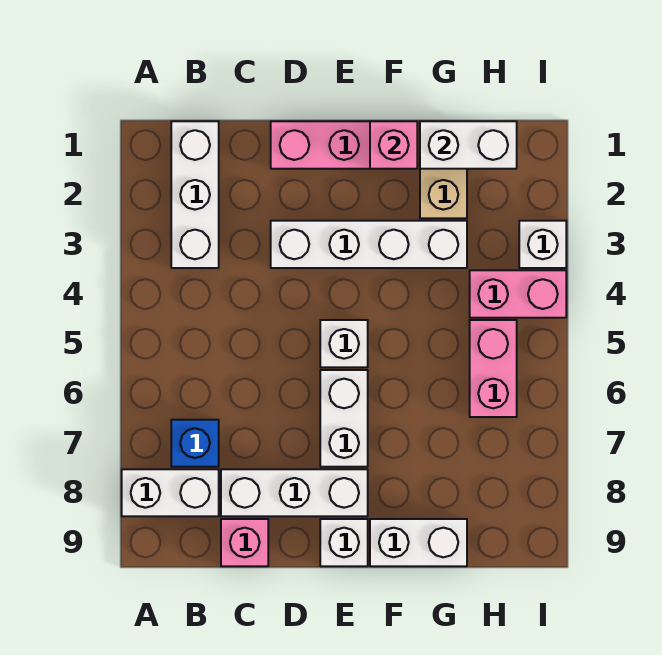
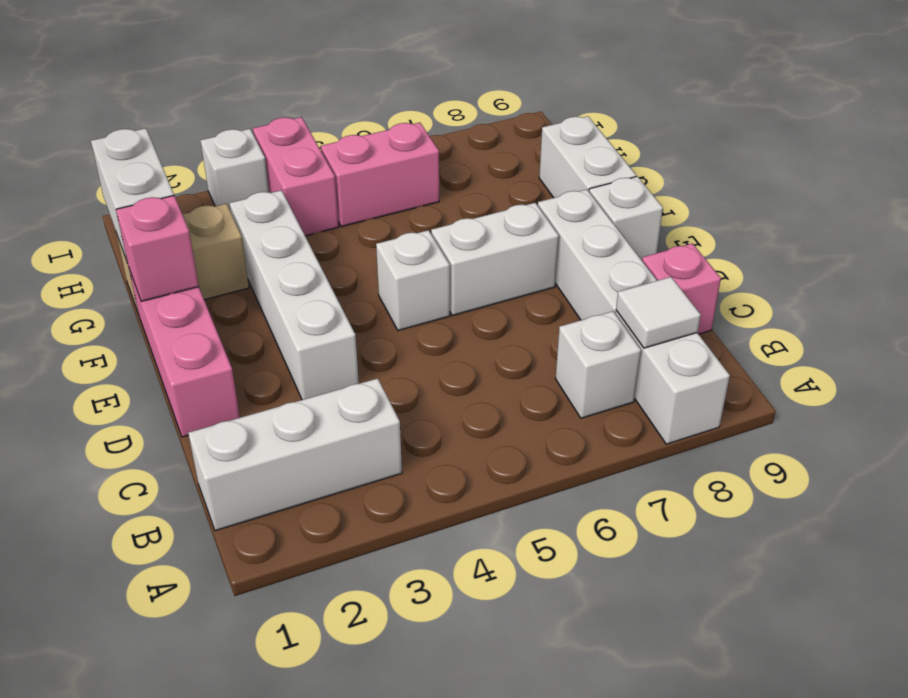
blue brick B7 level 1 -> white brick B7 level 1
none -> white tile B8 level 2

